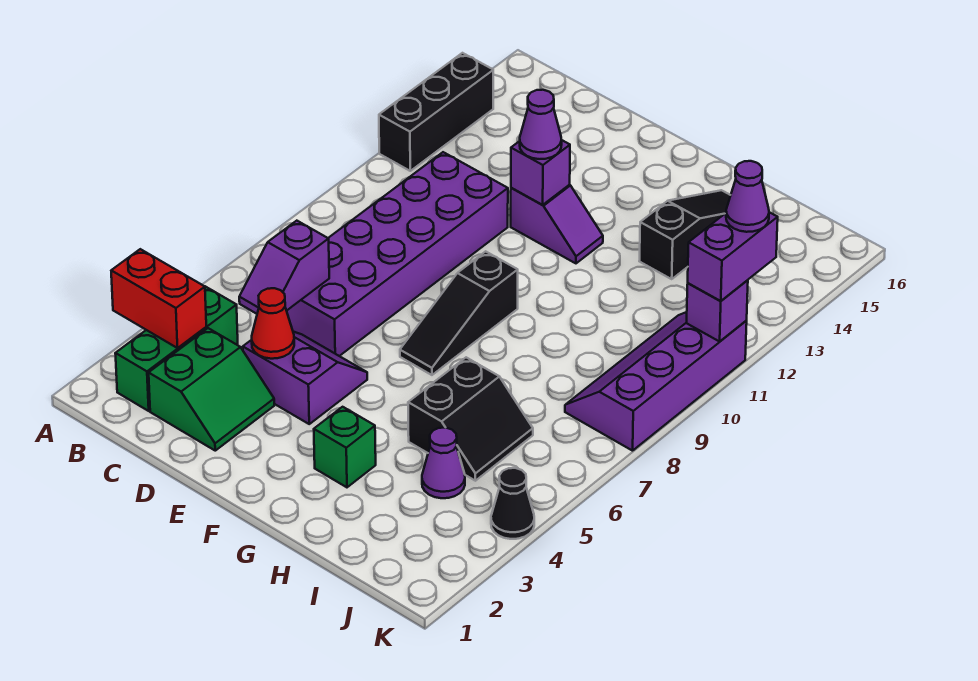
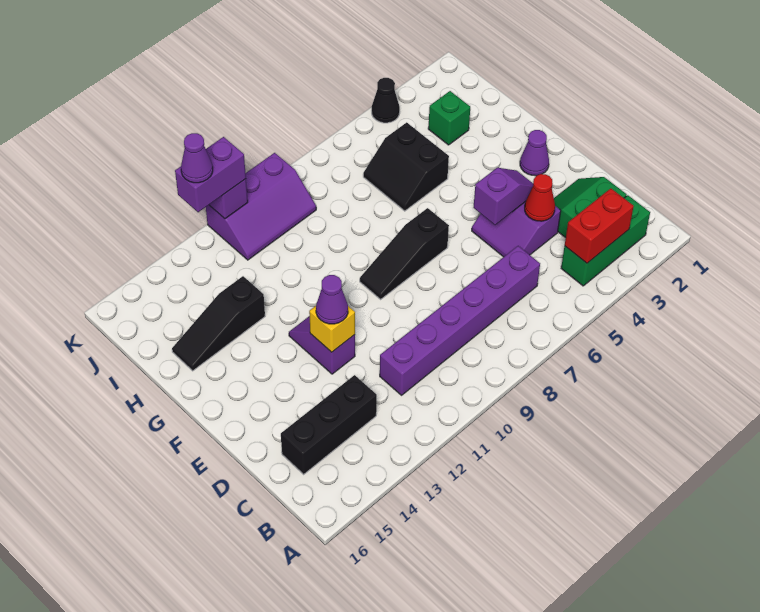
red brick A3:B3 level 2 -> red brick B3:B4 level 2
black brick A12:A14 level 1 -> black brick C13:C15 level 1
purple slope C5:C6 level 2 top 6 -> purple slope E4:E5 level 2 top 5
purple brick C6:D11 level 1 -> purple brick C6:C11 level 1
purple brick E12 level 2 -> yellow brick E12 level 2
black slope F7:F9 level 1 top 9 -> black slope F7:F9 level 1 top 7
green brick G3 level 1 -> green brick I3 level 1
black slope H5:I6 level 1 top H -> black slope H5:I6 level 1 top 5
purple cone I4 level 1 -> purple cone F2 level 1
purple slope J8:K11 level 1 top K -> purple slope J9:K11 level 1 top K

